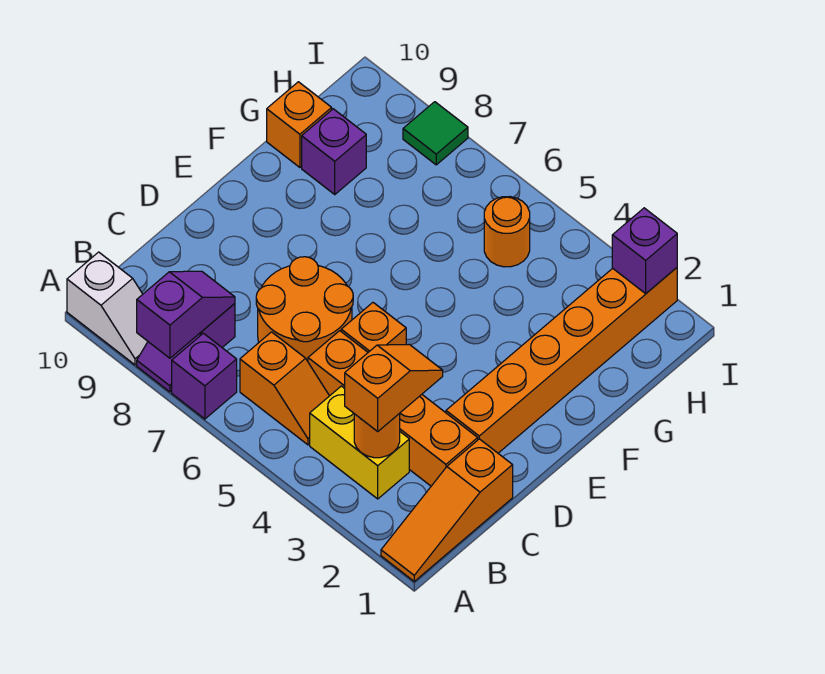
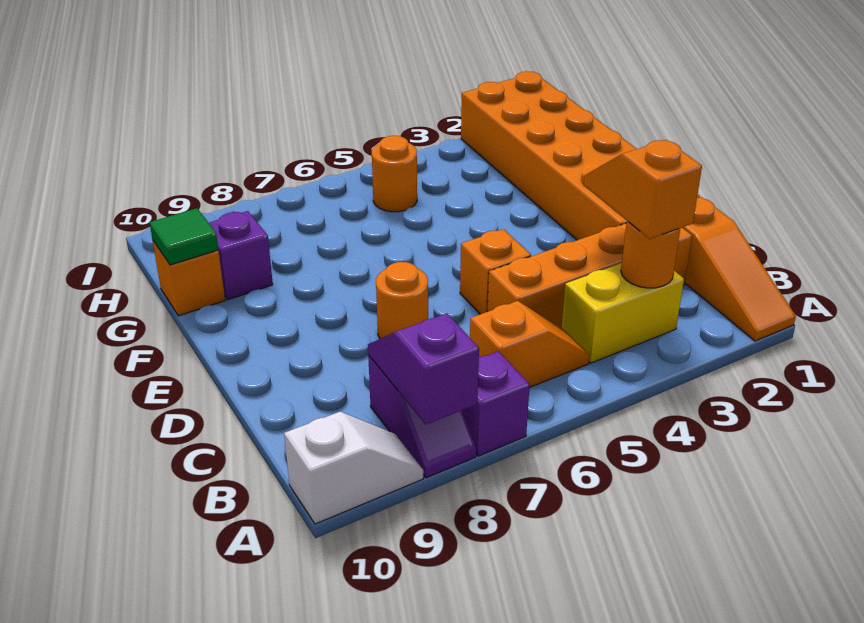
orange round brick C6:D7 level 1 -> orange round brick D7 level 1
orange brick D2:I2 level 1 -> orange brick D1:I2 level 1
purple brick I2 level 2 -> none
green tile I8 level 1 -> green tile G10 level 2

